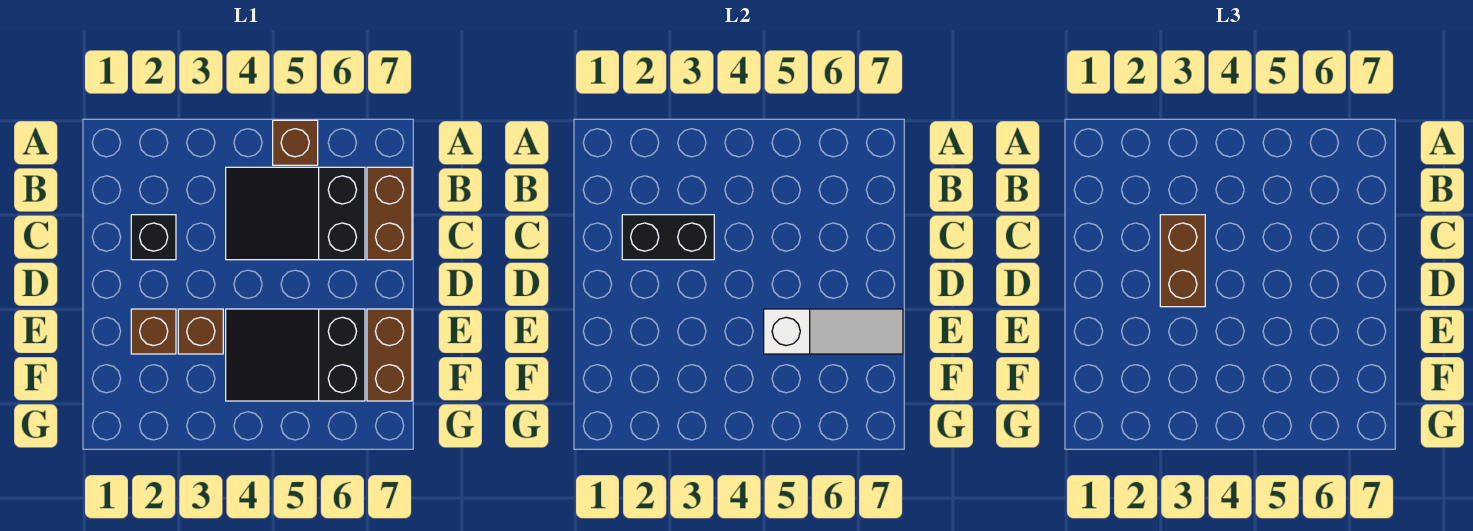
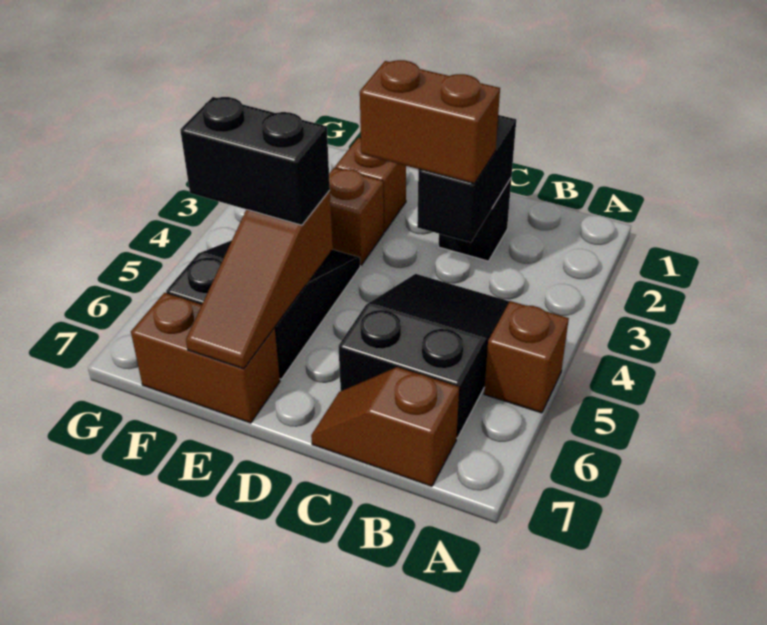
brown brick B7:C7 level 1 -> brown slope B7:C7 level 1 top B
white slope E5:E7 level 2 top 5 -> brown slope E5:E7 level 2 top 5
none -> black brick E5:F5 level 3

